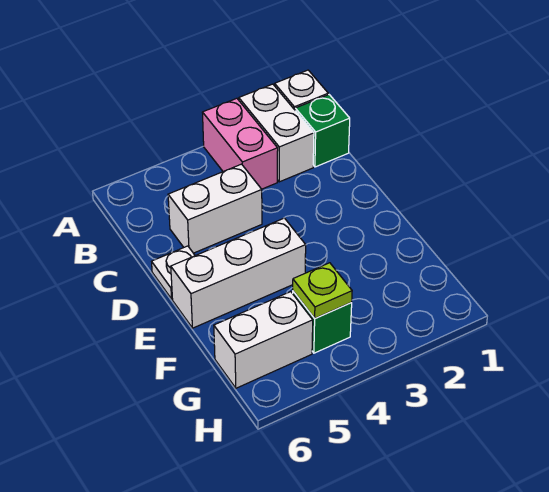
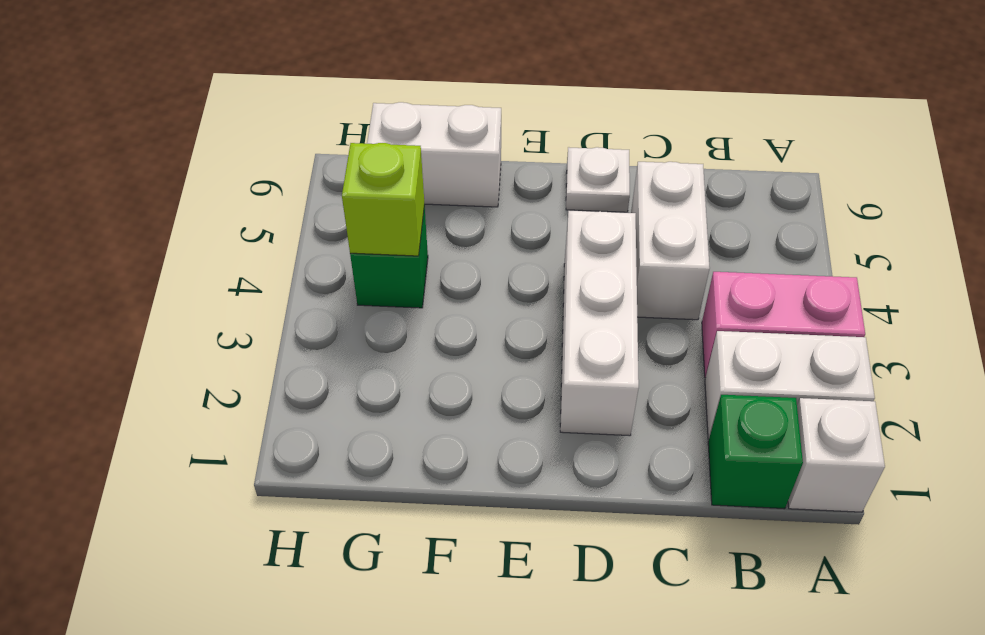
white brick E4:E6 level 1 -> white brick D2:D4 level 1
lime plate G4 level 2 -> lime brick G4 level 2
white brick G5:G6 level 1 -> white brick F6:G6 level 1

